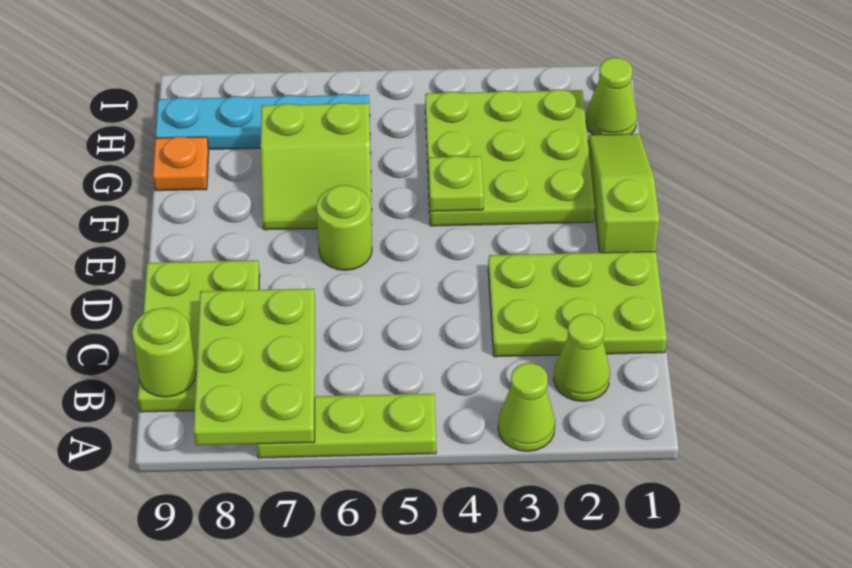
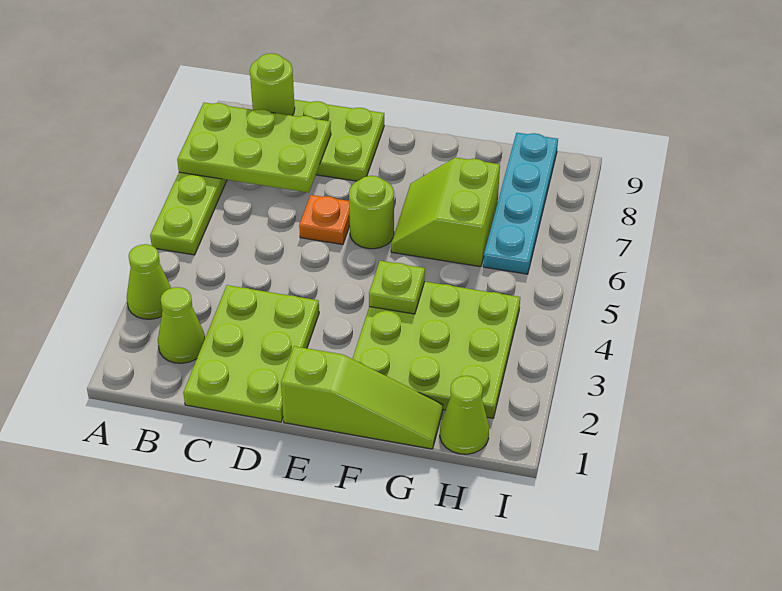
orange plate G9 level 1 -> orange plate D6 level 1

